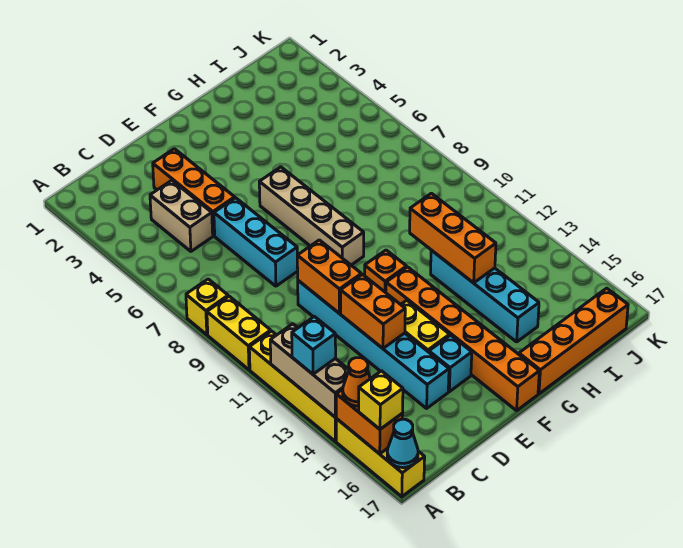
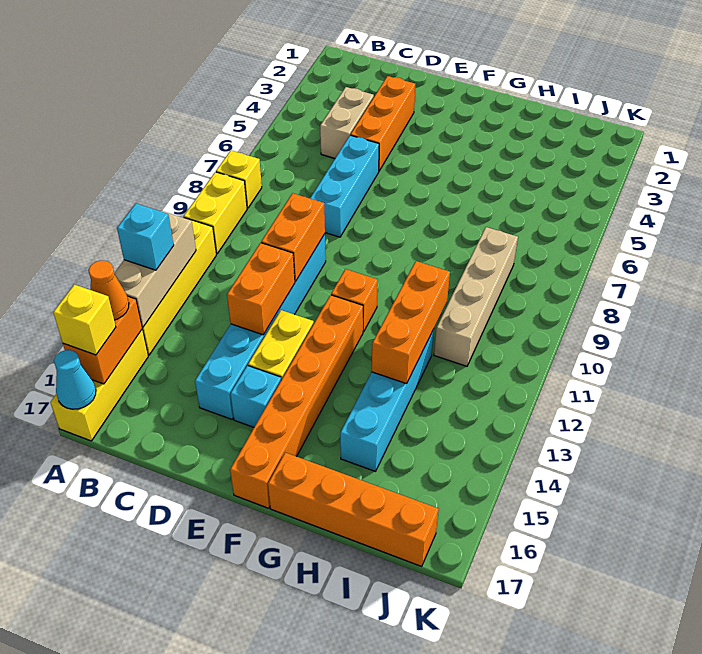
tan brick F6:F9 level 1 -> tan brick I8:I11 level 1

